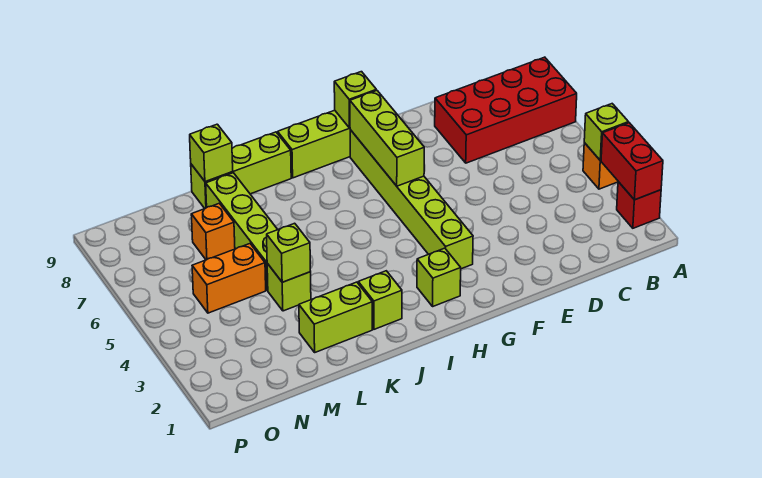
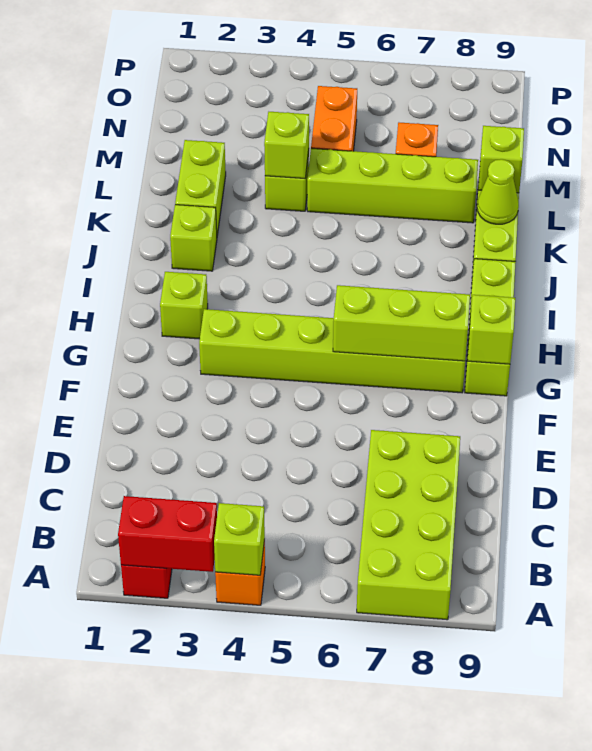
red brick A7:D8 level 1 -> lime brick A7:D8 level 1
none -> lime cone K9 level 2

